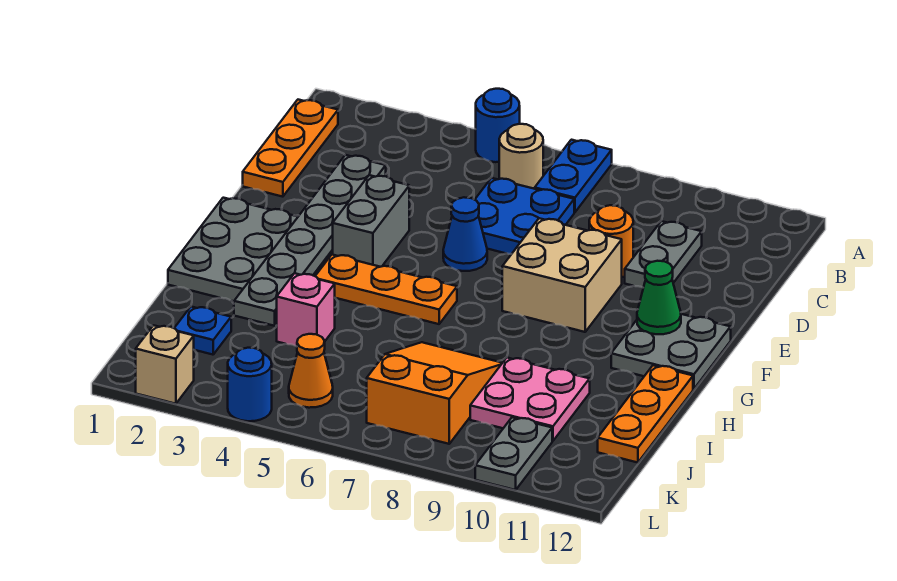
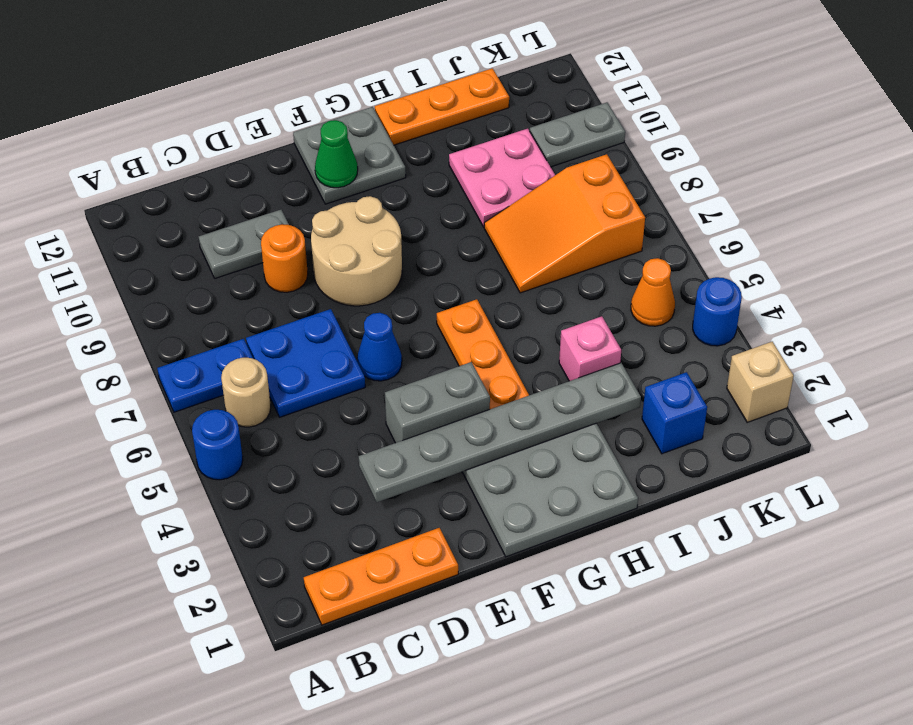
tan brick E8:F9 level 1 -> tan round brick E8:F9 level 1
blue plate J2 level 1 -> blue brick J2 level 1

